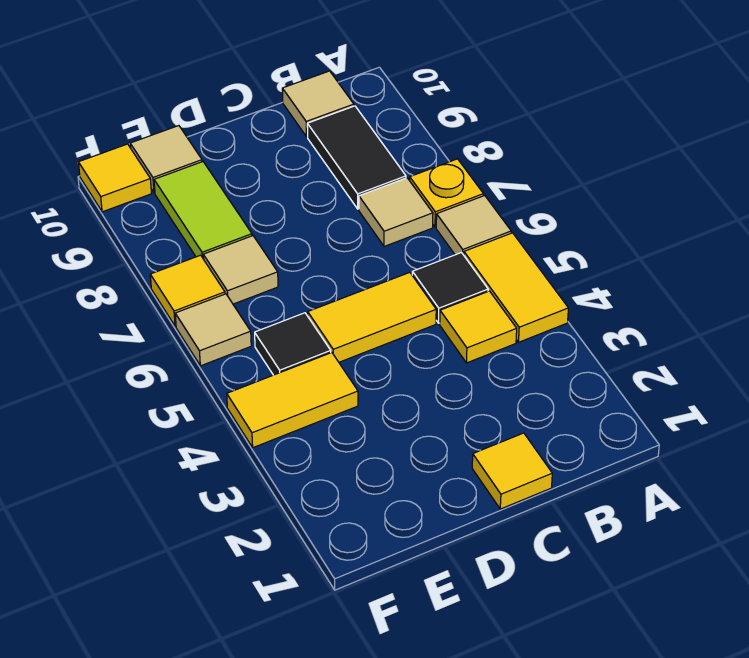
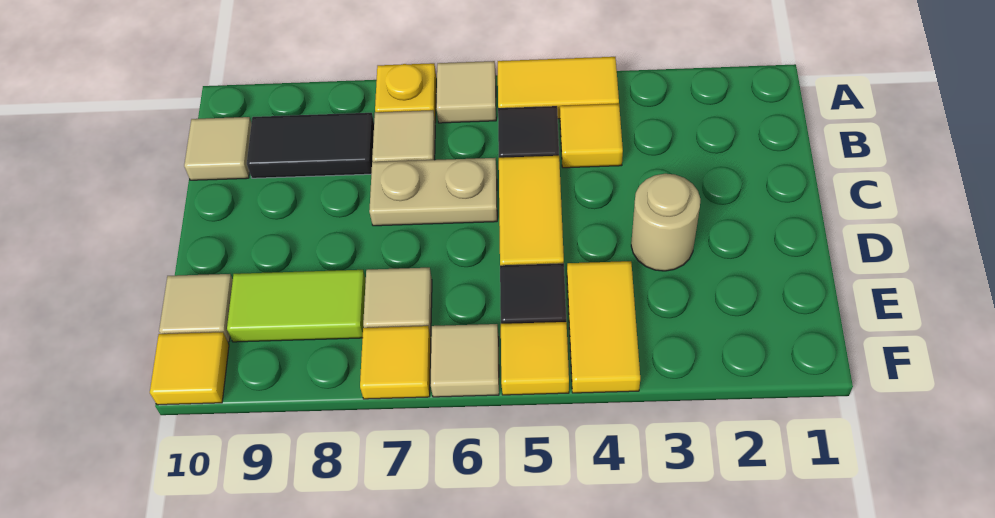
yellow tile C1 level 1 -> yellow tile F5 level 1
none -> tan plate C6:C7 level 1
none -> tan round brick D3 level 1

